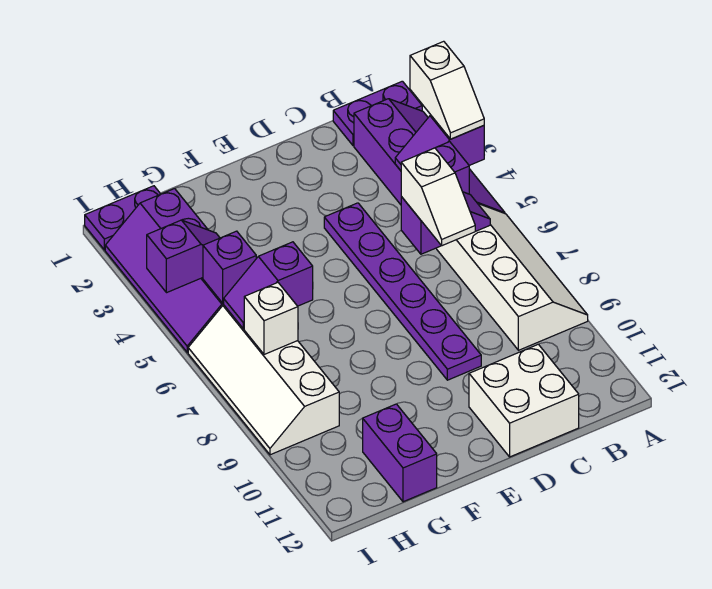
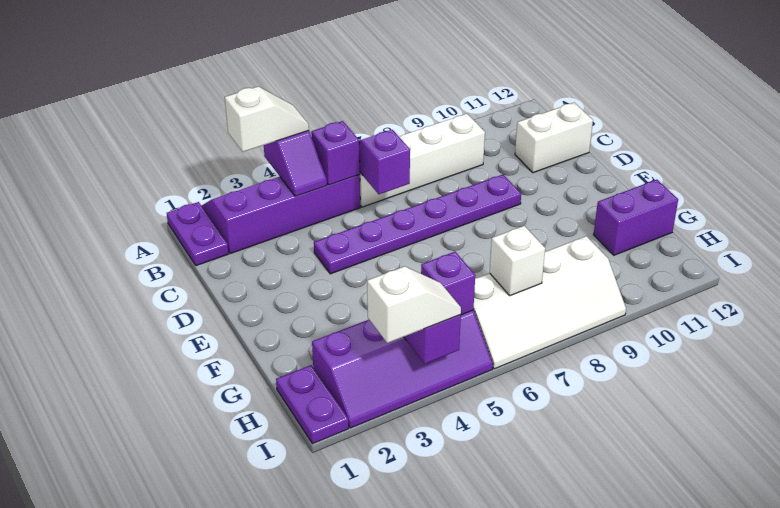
white slope C6:C7 level 3 top 6 -> white slope I3:I4 level 3 top 3
white brick C11:D12 level 1 -> white brick C11:C12 level 1
purple slope G6:H6 level 2 top G -> none

